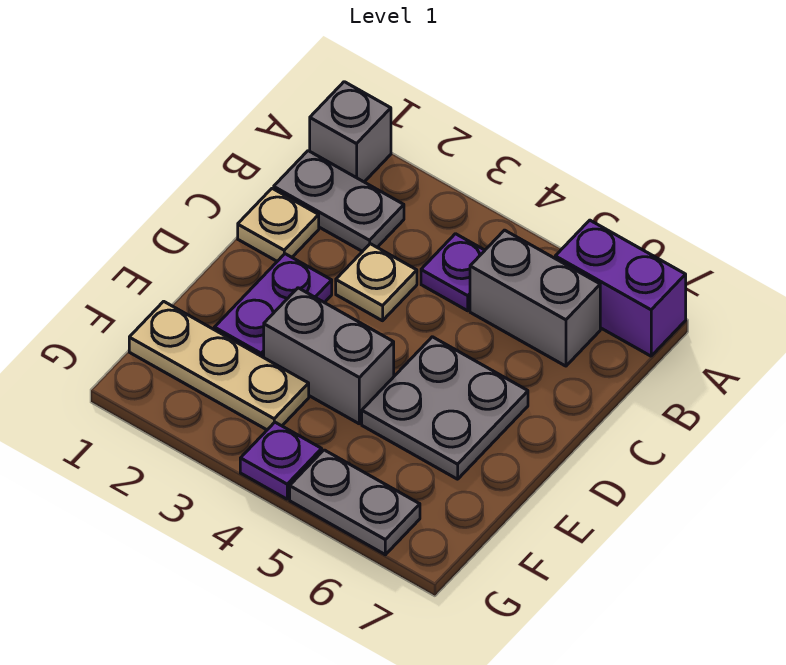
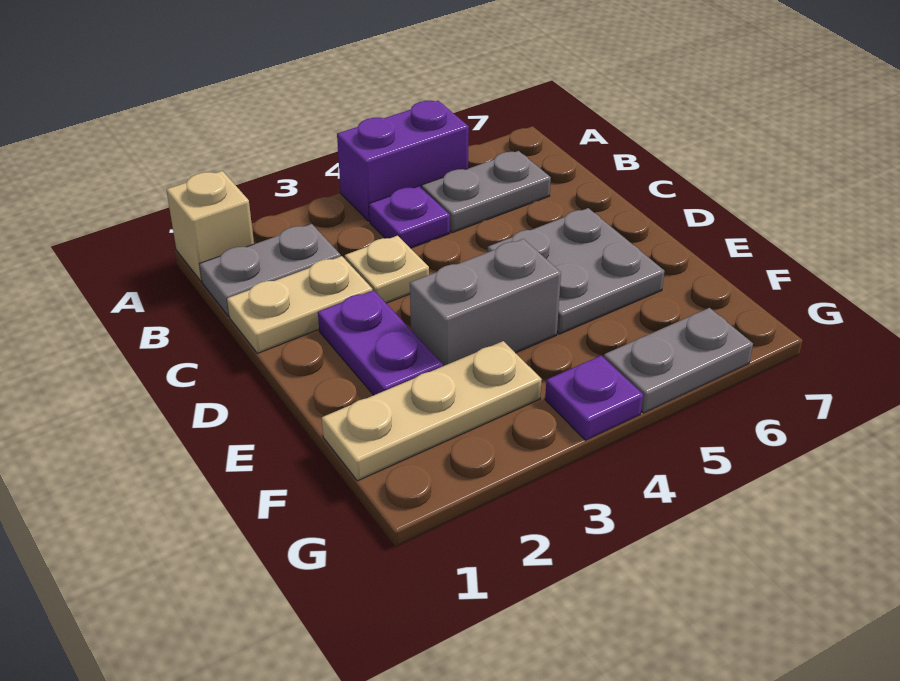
grey brick A1 level 1 -> tan brick A1 level 1
purple brick A6:A7 level 1 -> purple brick A4:A5 level 1
grey brick B5:B6 level 1 -> grey plate B5:B6 level 1
tan plate C1 level 1 -> tan plate C1:C2 level 1

